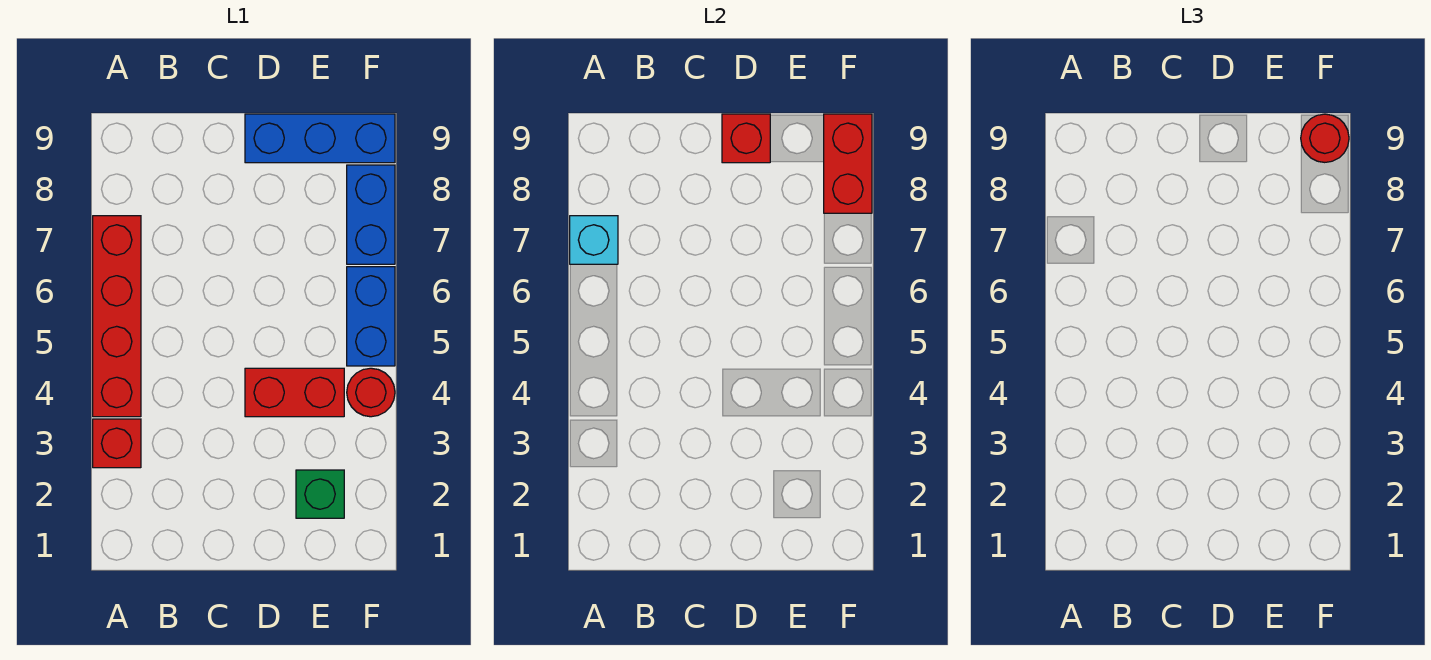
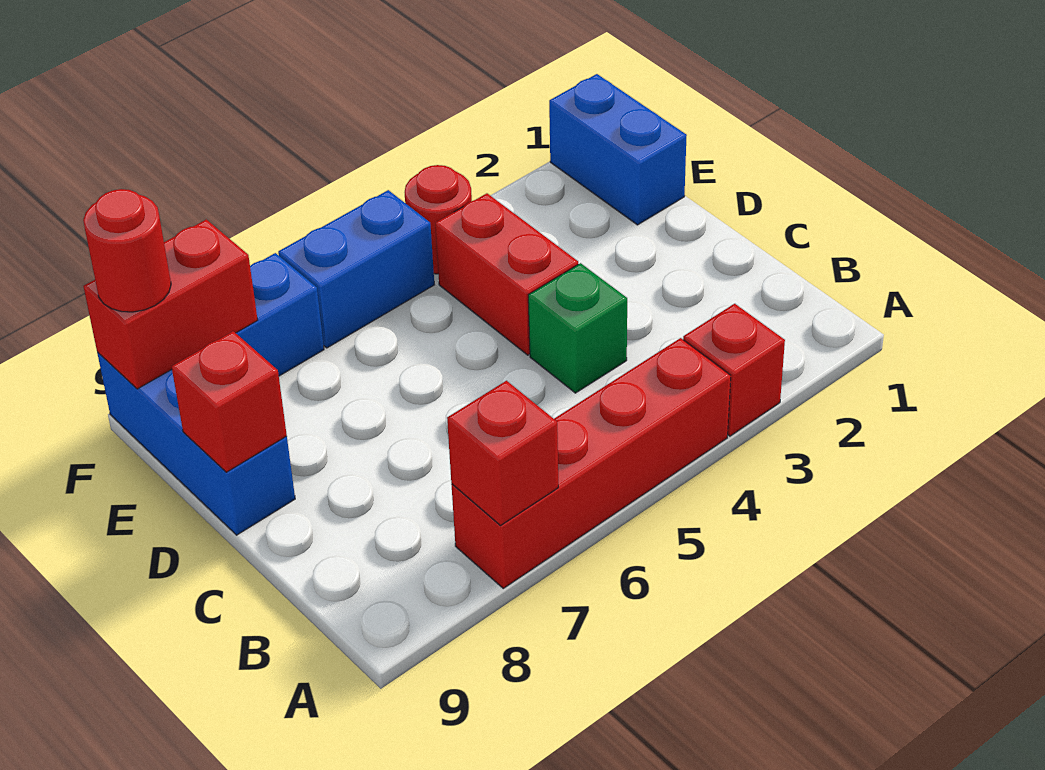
cyan brick A7 level 2 -> red brick A7 level 2
none -> blue brick E1:F1 level 1
green brick E2 level 1 -> green brick C4 level 1

